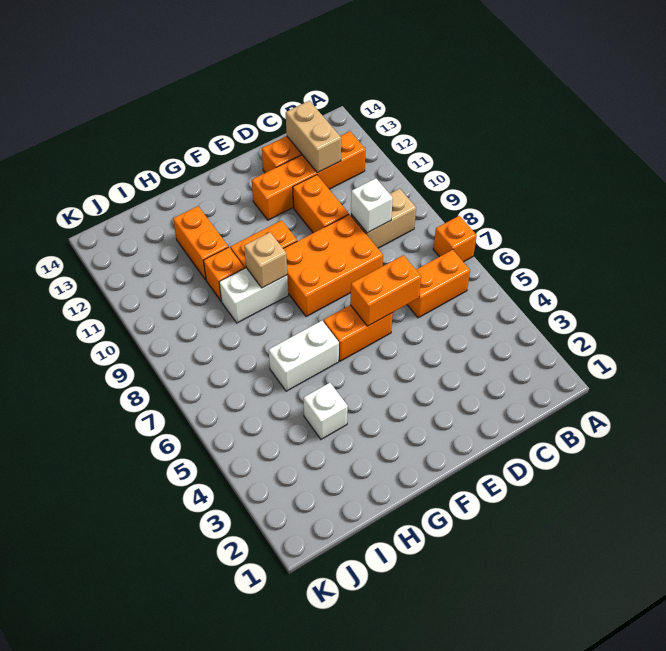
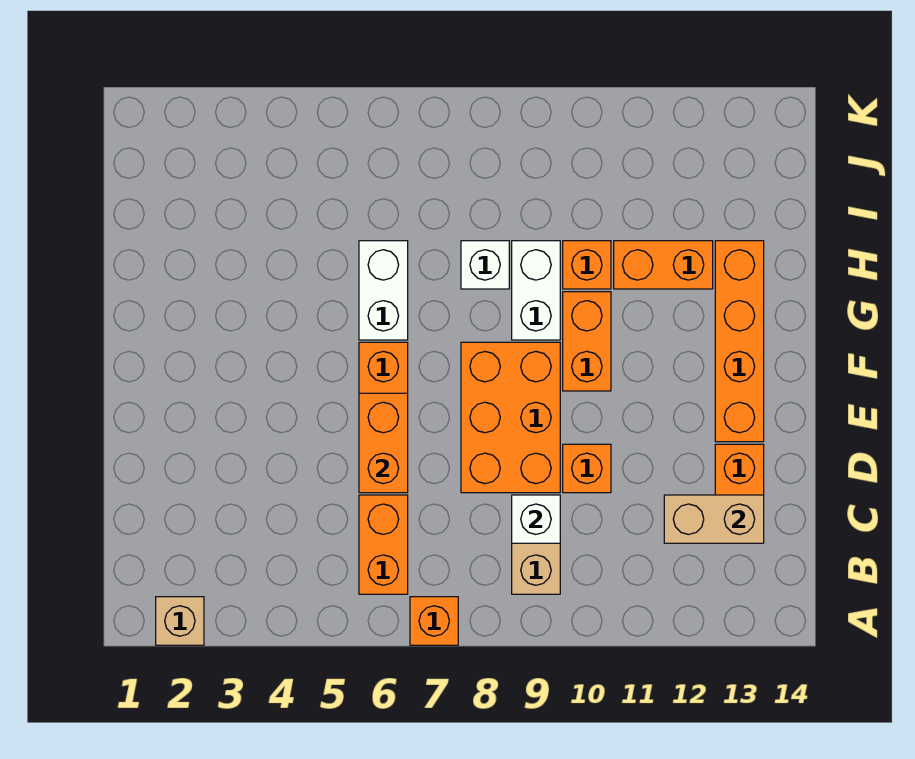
orange brick B12:E12 level 1 -> orange brick E13:H13 level 1
orange brick D10:D11 level 1 -> orange brick D10 level 1
tan brick G9 level 2 -> tan brick A2 level 1
white brick H4 level 1 -> white brick H8 level 1

